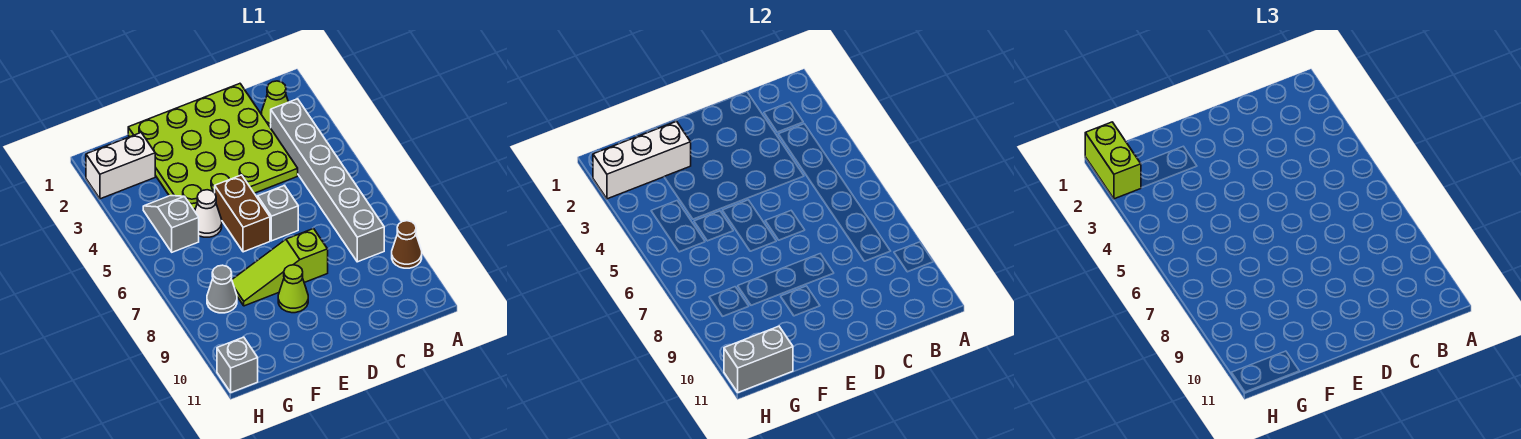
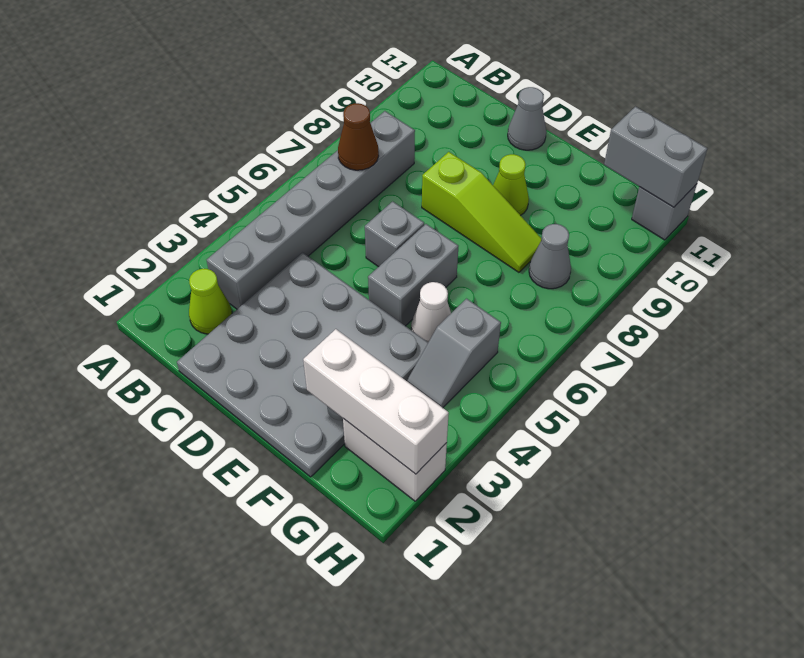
brown cone A9 level 1 -> brown cone B7 level 2
lime plate C1:F4 level 1 -> grey plate C1:F4 level 1
none -> grey cone D11 level 1
brown brick E5:E6 level 1 -> grey brick E5:E6 level 1
lime brick H1:H2 level 3 -> none

